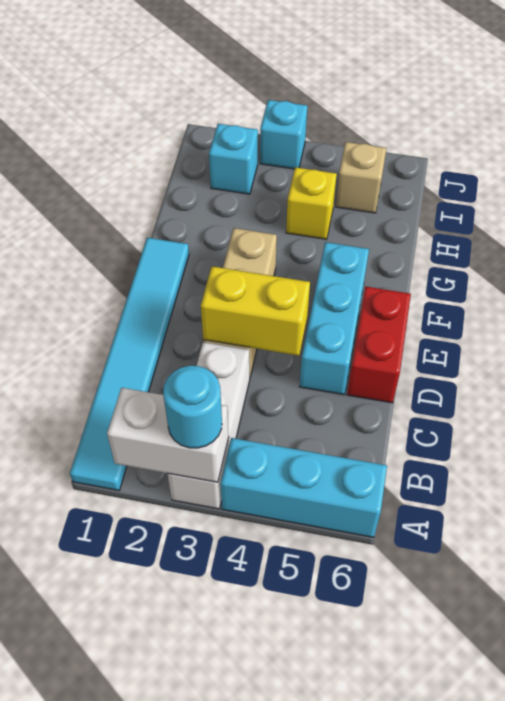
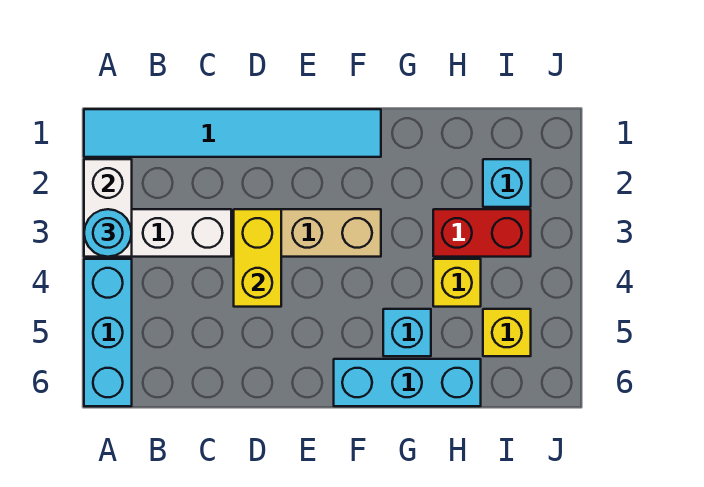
cyan brick D5:F5 level 1 -> cyan brick F6:H6 level 1
red brick D6:E6 level 1 -> red brick H3:I3 level 1
tan brick I5 level 1 -> yellow brick I5 level 1
cyan brick J3 level 1 -> cyan brick G5 level 1

